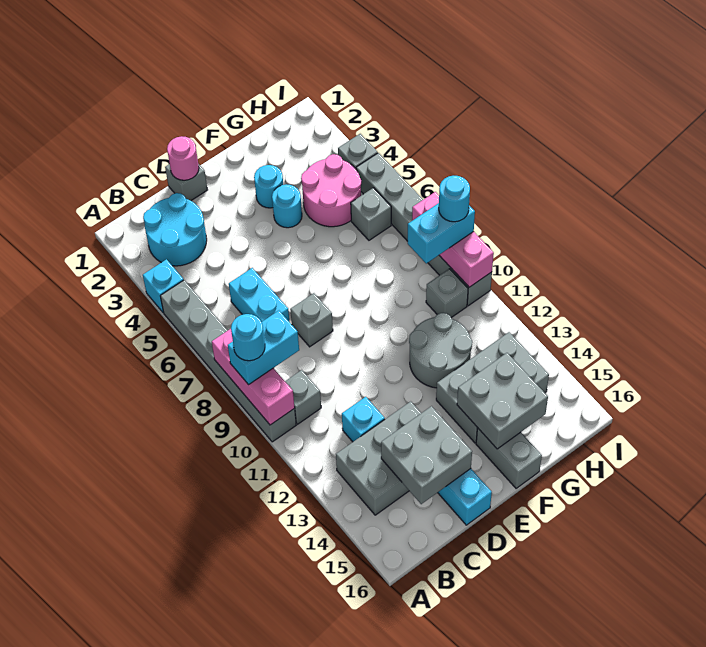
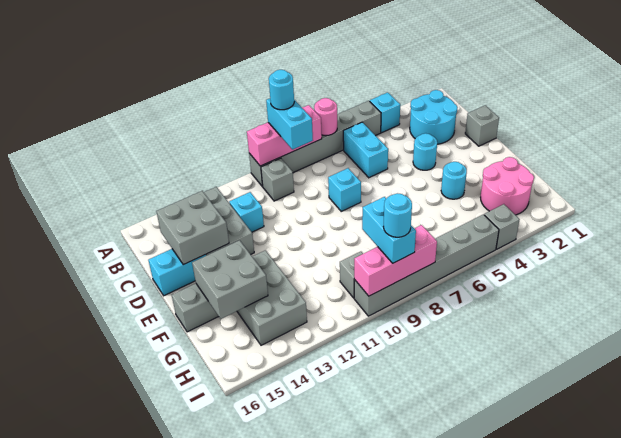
cyan brick C6:C7 level 1 -> cyan brick B6:C6 level 1
pink round brick D1 level 2 -> pink round brick A7 level 2
grey brick D8 level 1 -> cyan brick D8 level 1
cyan round brick F3 level 1 -> cyan round brick D4 level 1
grey round brick F11:G12 level 1 -> none
pink round brick G4:H5 level 1 -> pink round brick G2:H3 level 1
grey brick H6 level 1 -> none

